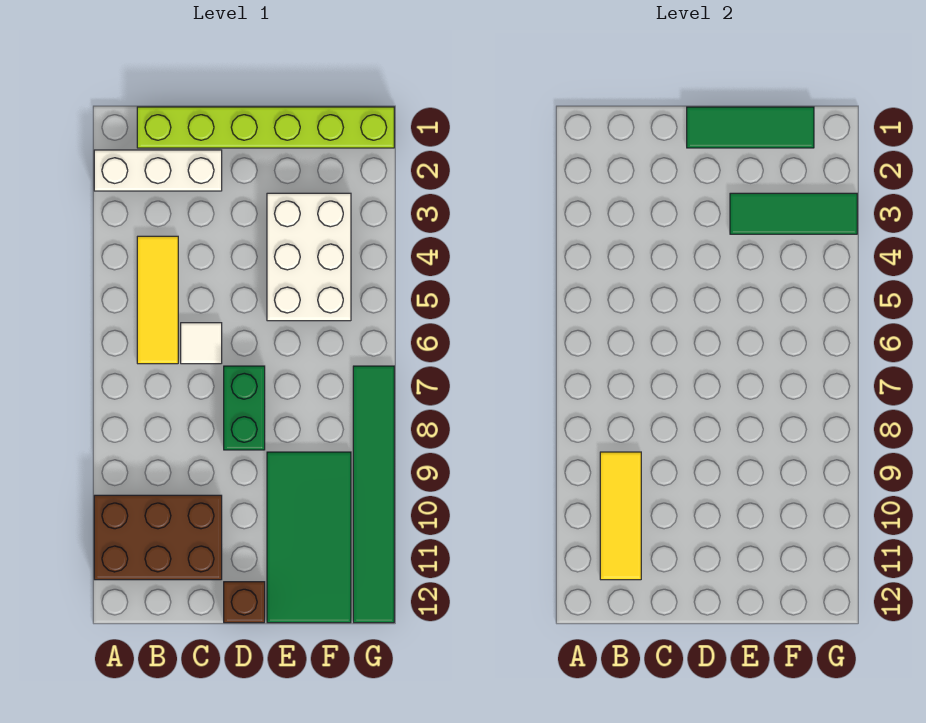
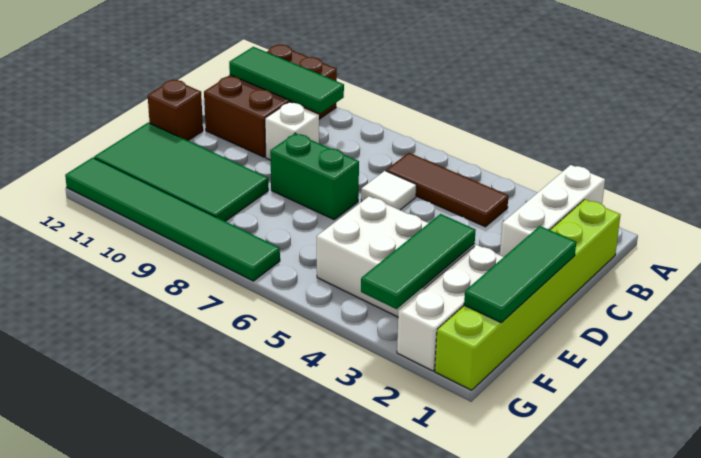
yellow tile B4:B6 level 1 -> brown tile B4:B6 level 1
yellow tile B9:B11 level 2 -> green tile B9:B11 level 2
none -> white brick C9 level 1
none -> white brick E2:G2 level 1

